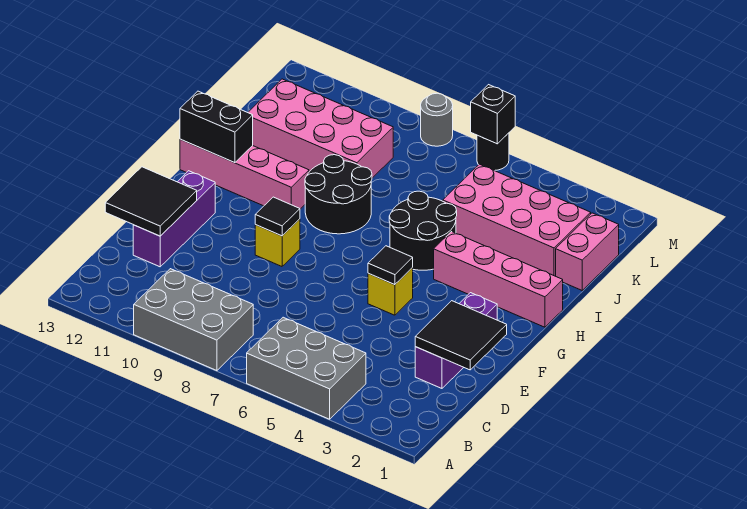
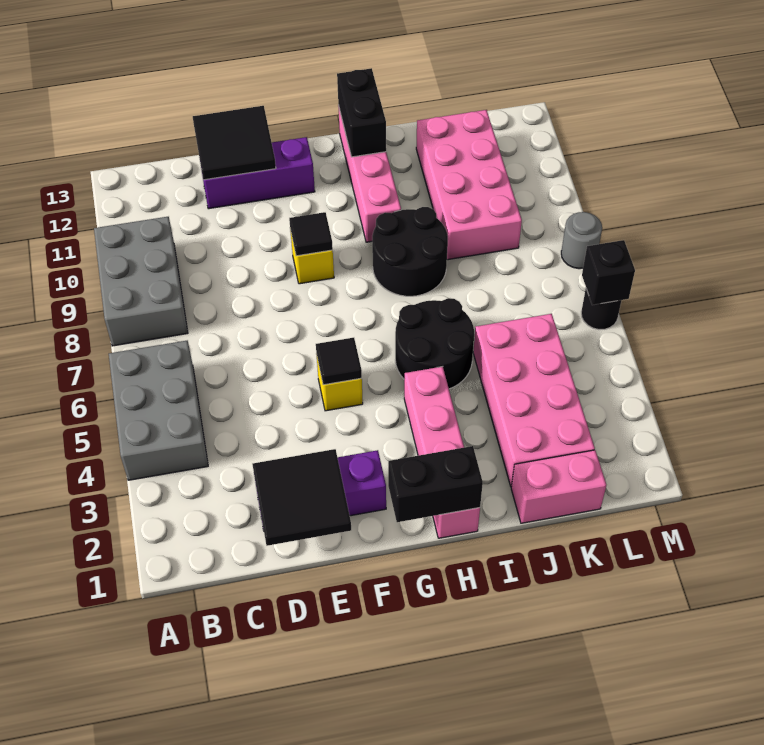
none -> black brick G1:H1 level 2

